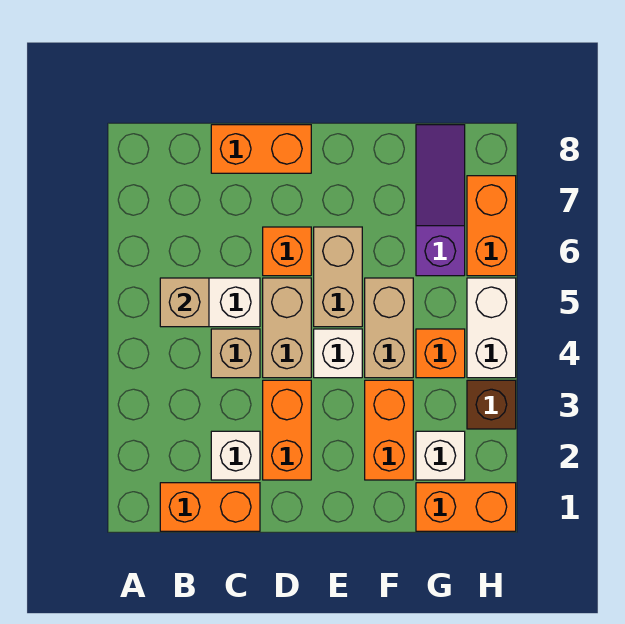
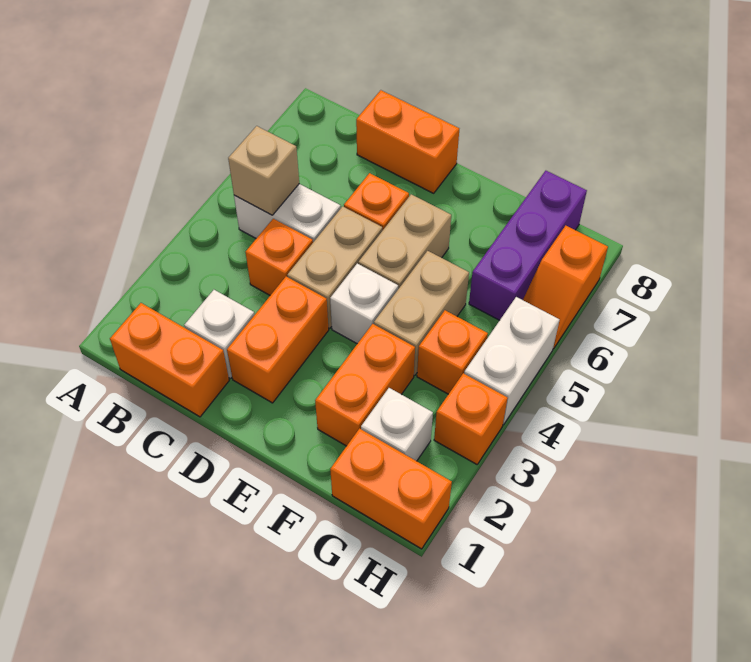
tan brick C4 level 1 -> orange brick C4 level 1
purple slope G6:G8 level 1 top 6 -> purple brick G6:G8 level 1
brown brick H3 level 1 -> orange brick H3 level 1
orange brick H6:H7 level 1 -> orange slope H6:H7 level 1 top 7

